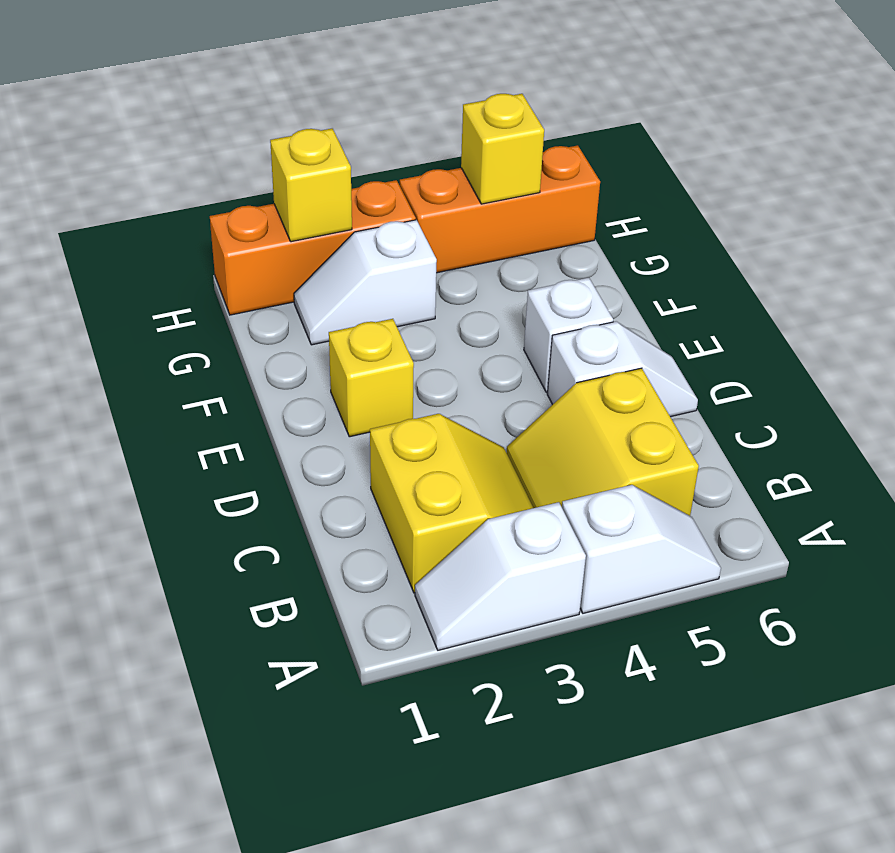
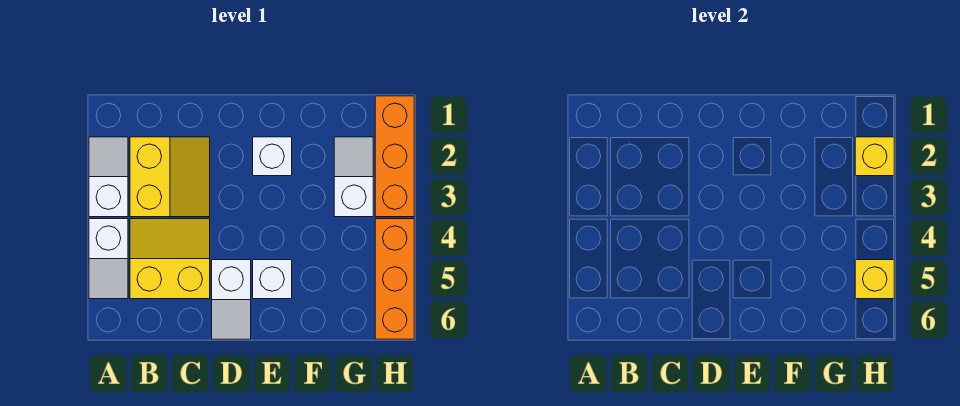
yellow slope B2:C3 level 1 top 2 -> yellow slope B2:C3 level 1 top B
yellow brick E2 level 1 -> white brick E2 level 1

